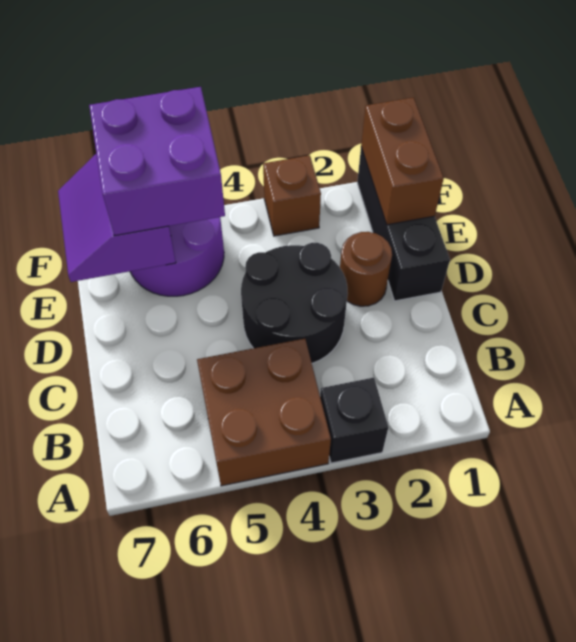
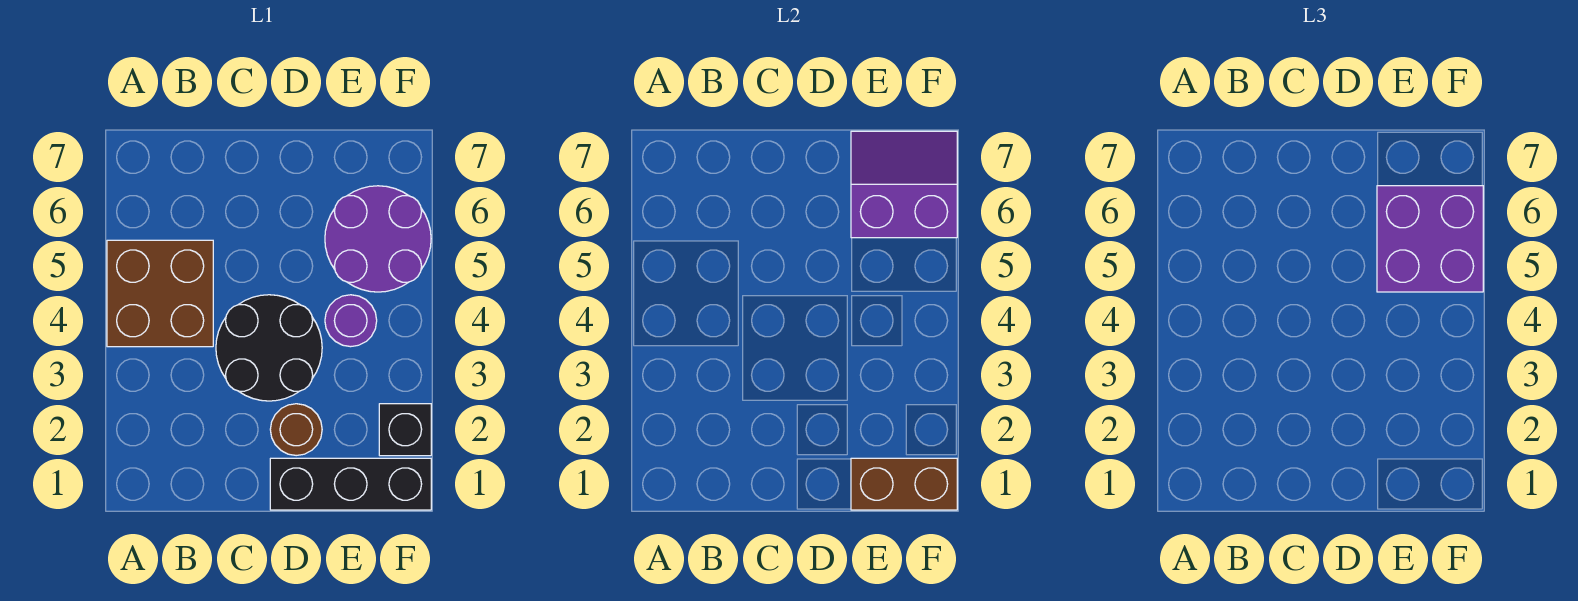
black brick A3 level 1 -> black brick F2 level 1
none -> purple round brick E4 level 1
brown brick F3 level 1 -> none

